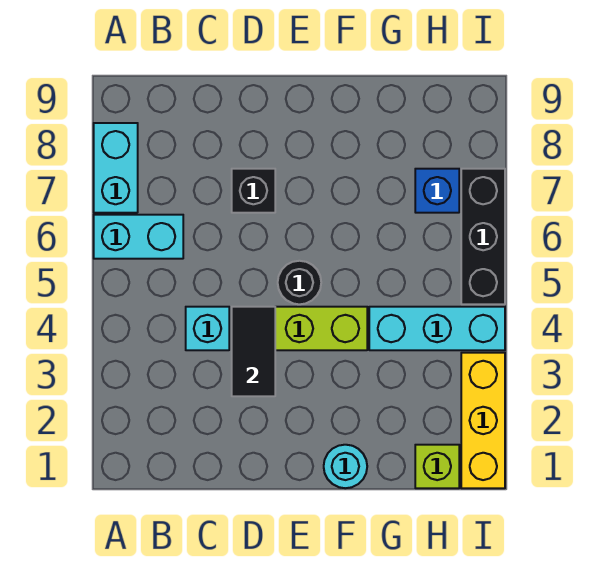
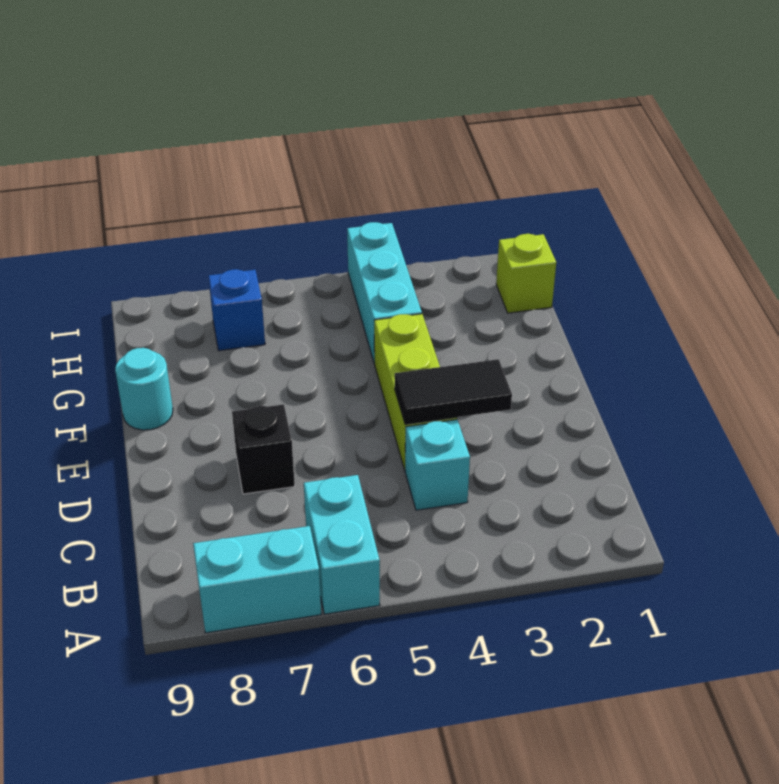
black round brick E5 level 1 -> none
cyan round brick F1 level 1 -> cyan round brick F9 level 1
yellow brick I1:I3 level 1 -> none
black brick I5:I7 level 1 -> none

